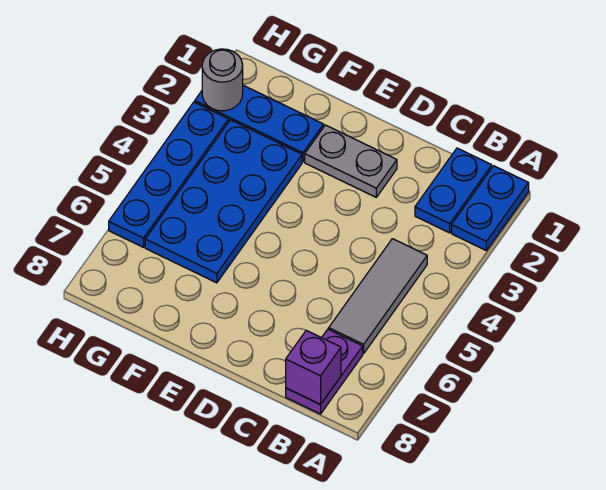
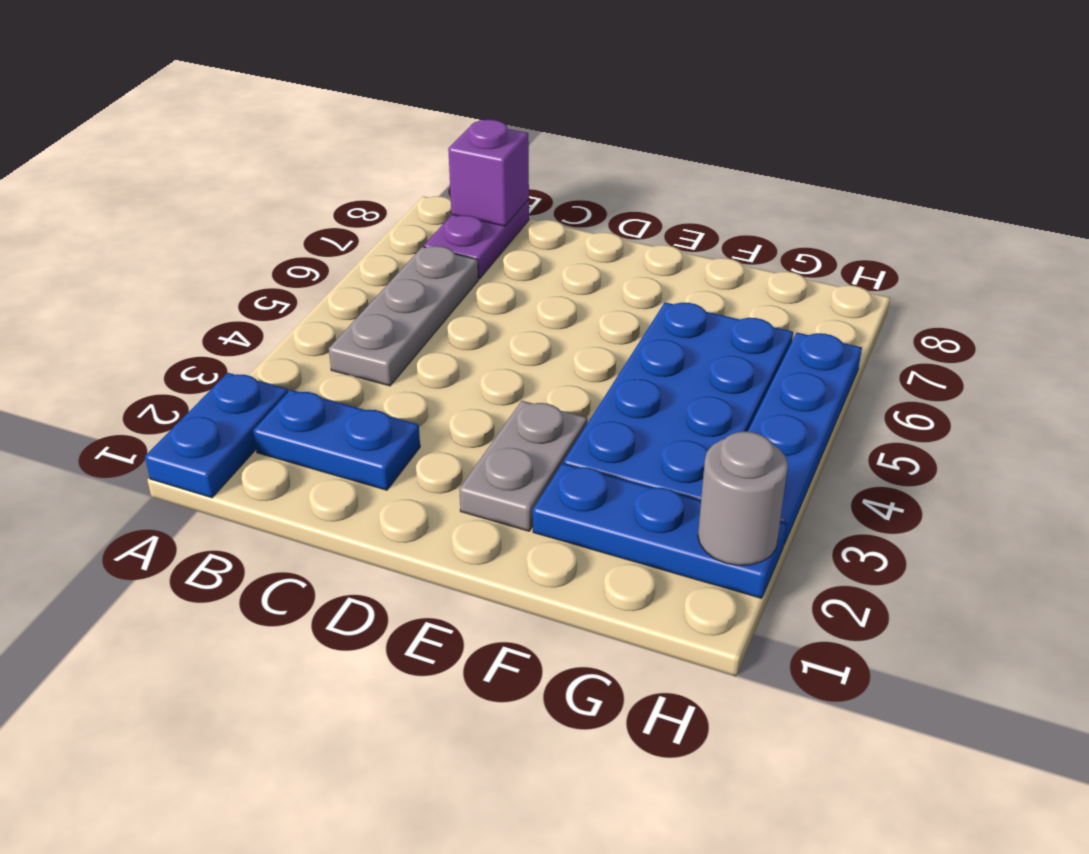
blue plate B1:B2 level 1 -> blue plate B2:C2 level 1
grey tile B4:B6 level 1 -> grey plate B4:B6 level 1
grey plate D2:E2 level 1 -> grey plate E2:E3 level 1

